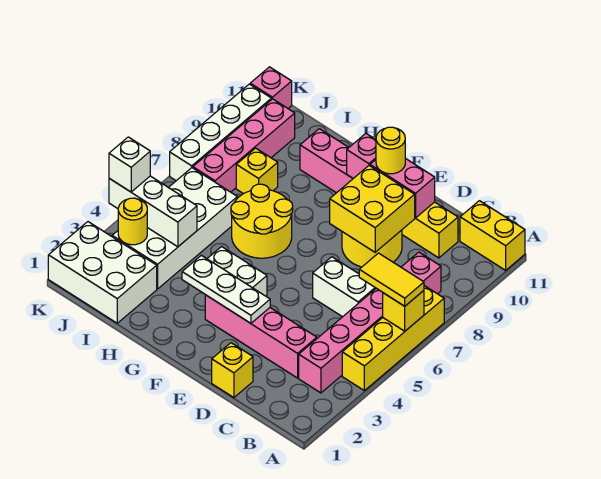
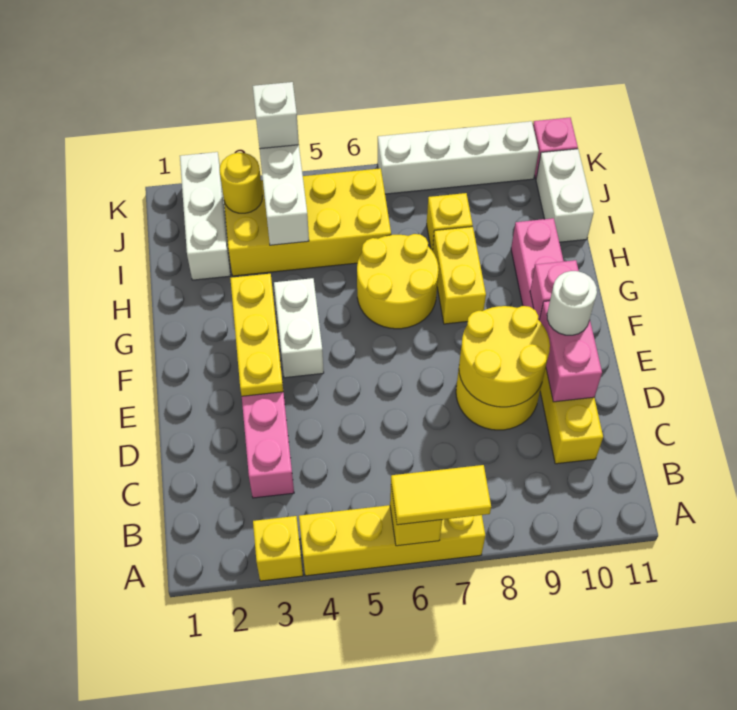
yellow tile A6:B6 level 3 -> yellow tile A6:A7 level 3
yellow brick A11:B11 level 1 -> yellow brick G8:H8 level 1
pink brick B3:B8 level 1 -> none
white brick C6:D6 level 1 -> white brick I11:J11 level 1
yellow brick D1 level 1 -> yellow brick A3 level 1
yellow brick D8:E9 level 2 -> yellow round brick D8:E9 level 2
white plate E3:G3 level 2 -> yellow plate E3:G3 level 2
yellow round brick E10 level 3 -> white round brick E10 level 3
white brick I1:K2 level 1 -> white brick I2:K2 level 1
white brick I3:J6 level 1 -> yellow brick I3:J6 level 1
pink brick J7:J10 level 1 -> none

